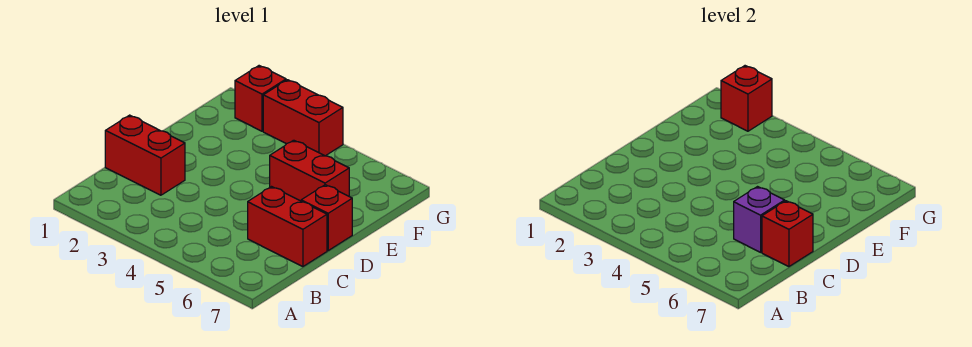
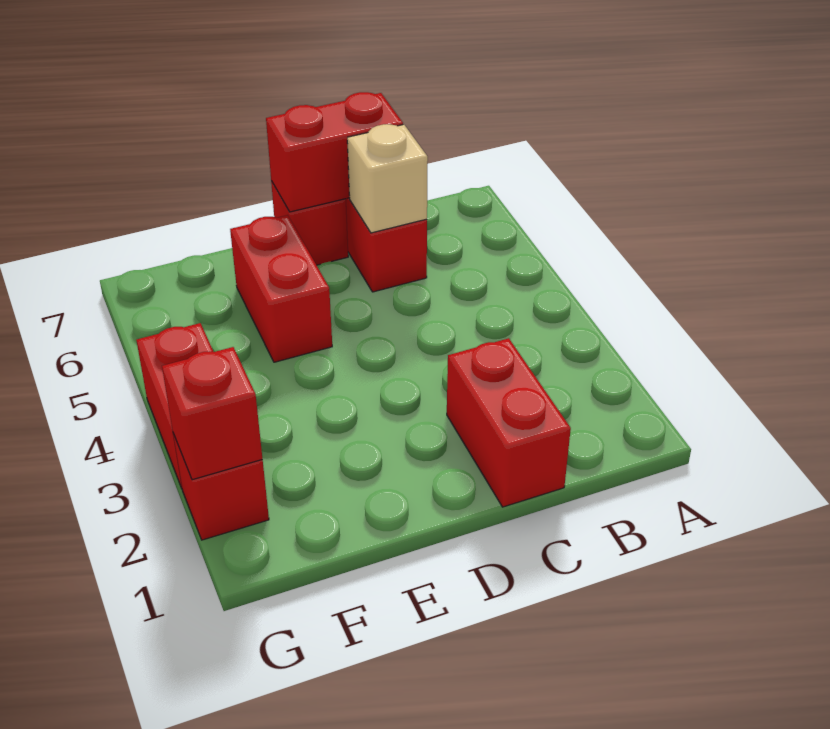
purple brick C6 level 2 -> tan brick C6 level 2
red brick C7 level 2 -> red brick C7:D7 level 2

